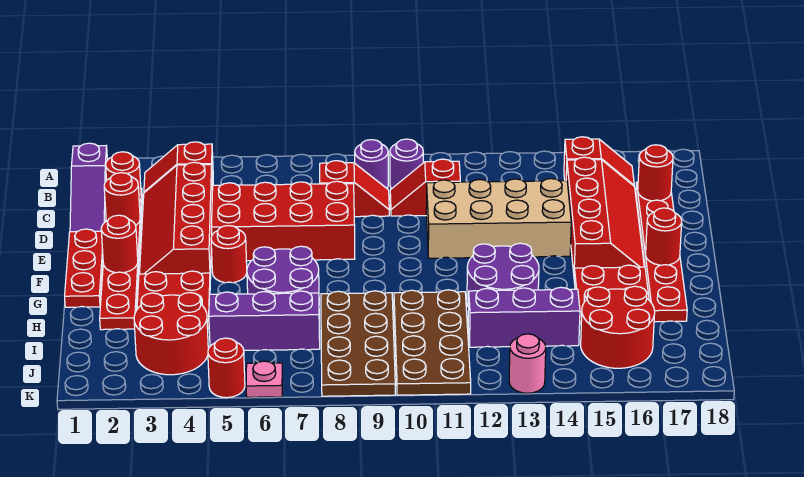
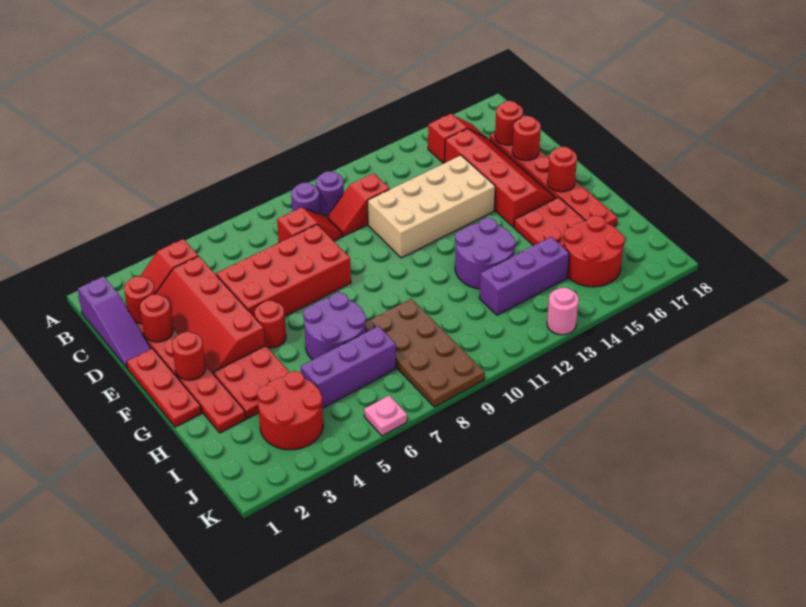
brown plate H10:K11 level 1 -> none
red round brick K5 level 1 -> red round brick D17 level 2

